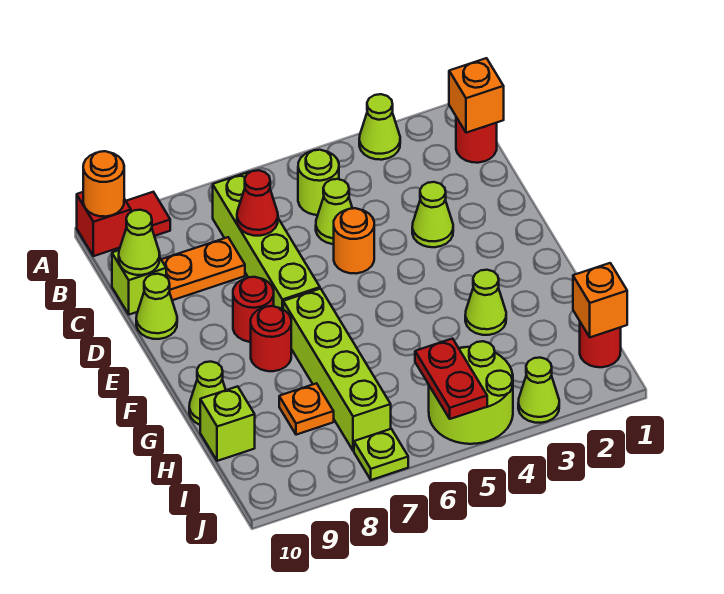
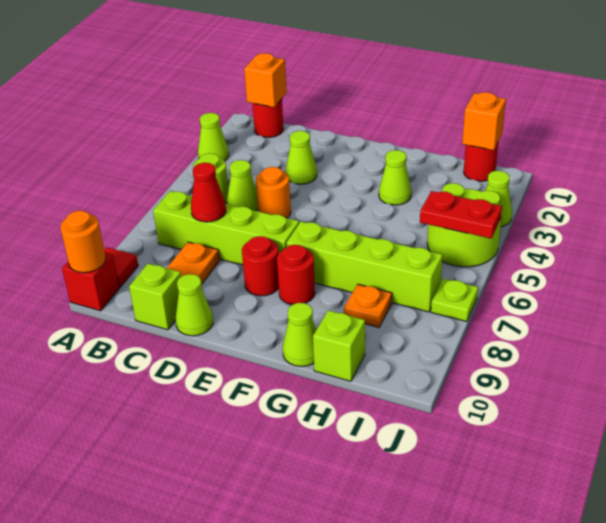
lime cone C10 level 2 -> none

